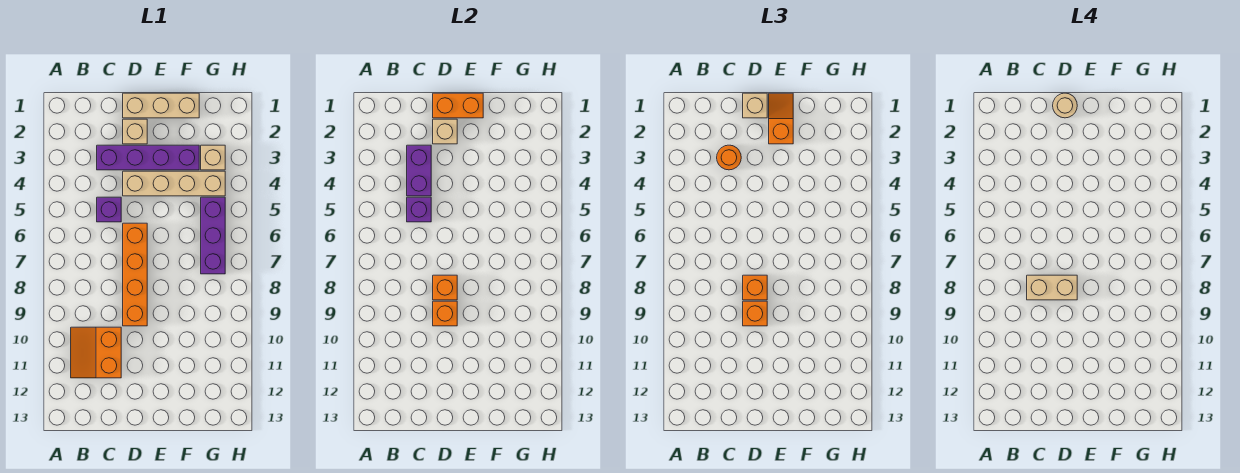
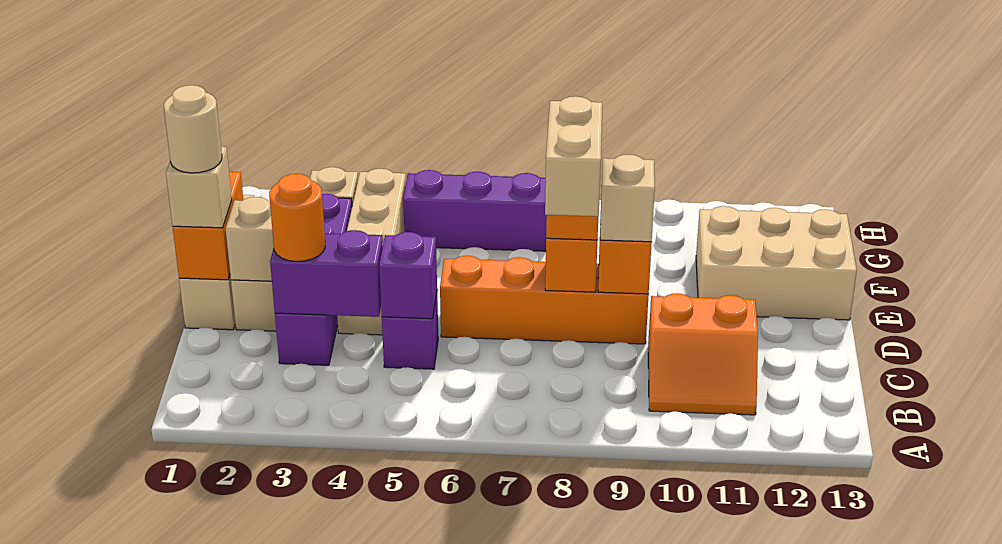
orange brick D9 level 3 -> tan brick D9 level 3
orange slope E1:E2 level 3 top 2 -> none
none -> tan brick E11:F13 level 1

